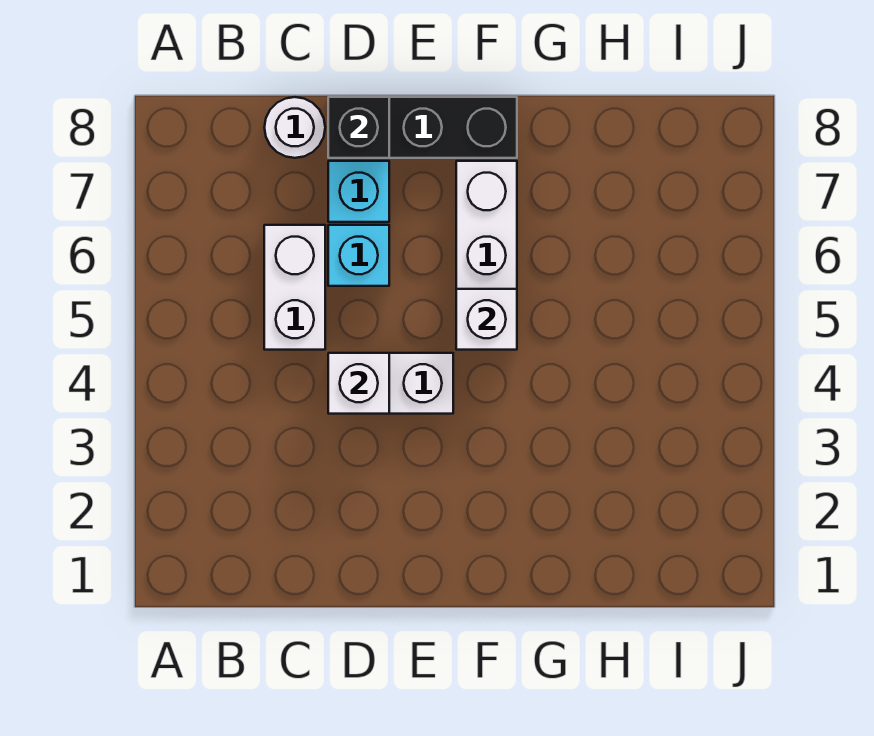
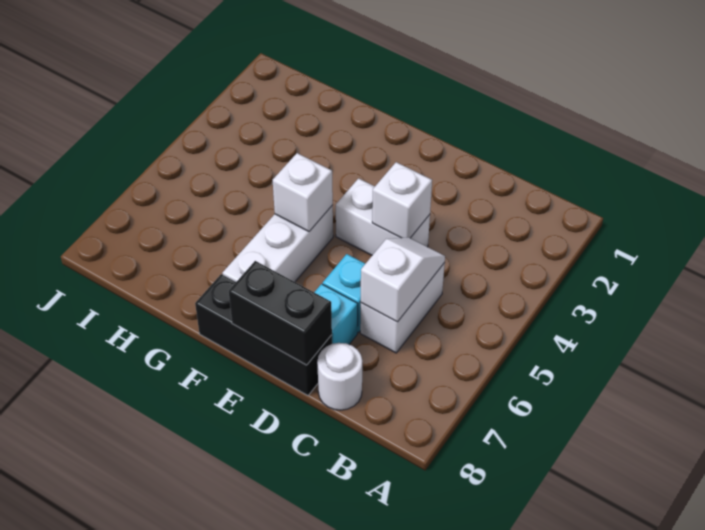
none -> white slope C5:C6 level 2 top 6
black brick D8 level 2 -> black brick D8:E8 level 2

